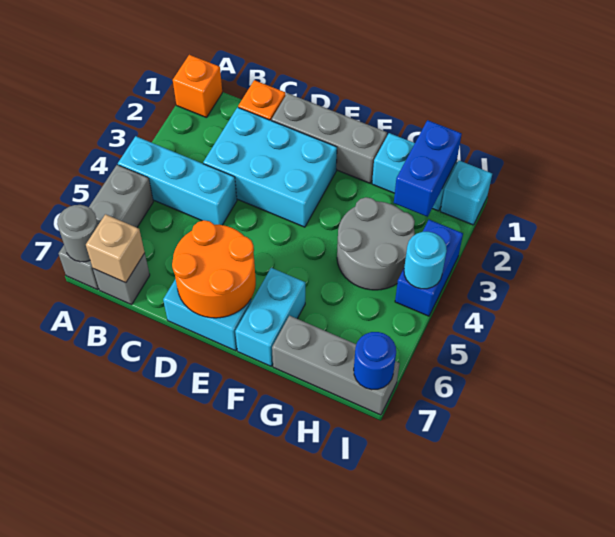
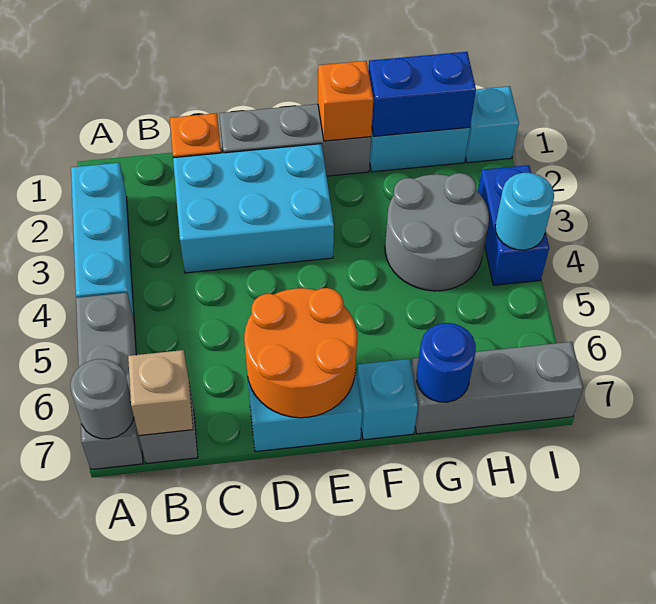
orange brick A1 level 1 -> orange brick F1 level 2
cyan brick A4:C4 level 1 -> cyan brick A2:A4 level 1
cyan brick F6:F7 level 1 -> cyan brick F7 level 1
blue brick H1:H2 level 2 -> blue brick G1:H1 level 2
blue round brick I7 level 2 -> blue round brick G7 level 2

